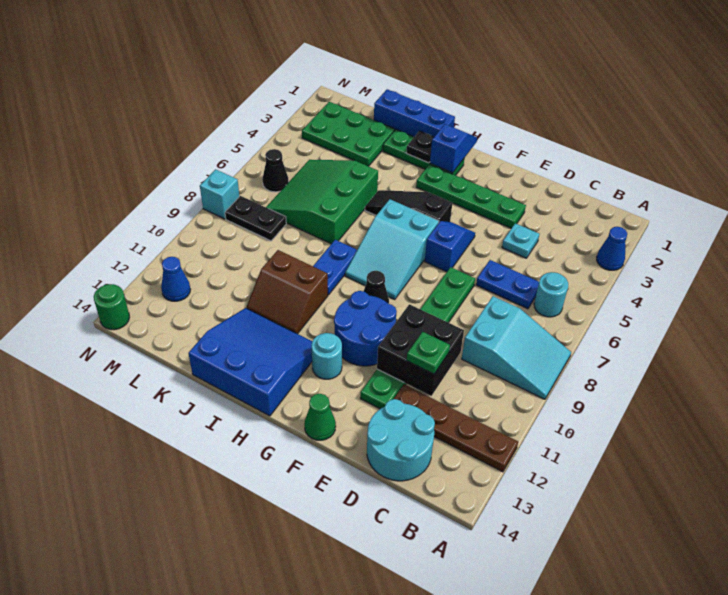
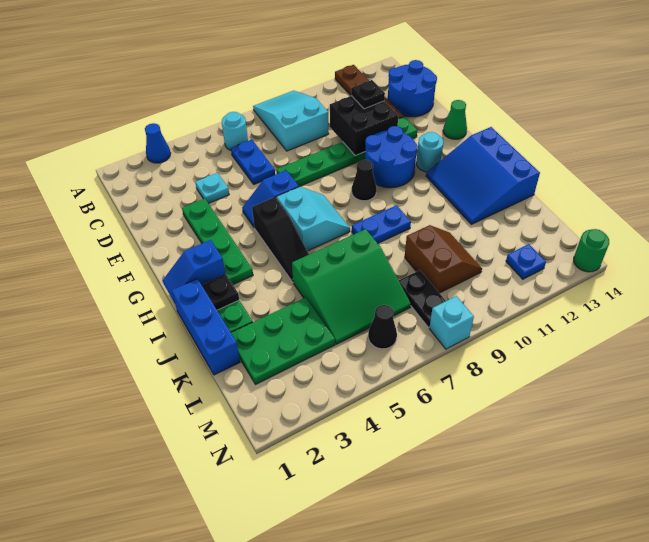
cyan round brick C13:D14 level 1 -> blue round brick C13:D14 level 1
green plate D11 level 3 -> black plate D11 level 3
cyan slope G6:H8 level 1 top 6 -> cyan slope G6:H7 level 1 top 6
brown slope I10:J11 level 1 top 10 -> brown slope K9:L10 level 1 top 9
green plate K2:M3 level 1 -> green plate K2:L4 level 1
blue cone M12 level 1 -> blue plate M12 level 1

